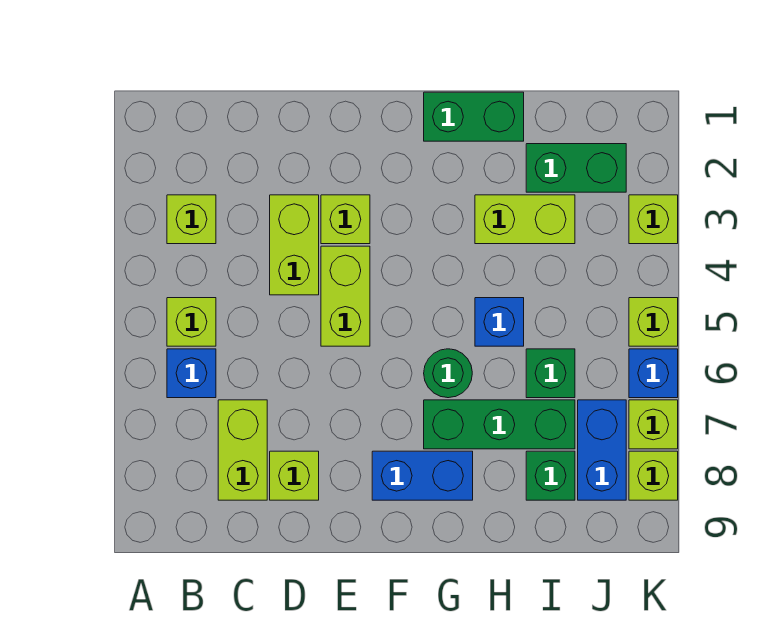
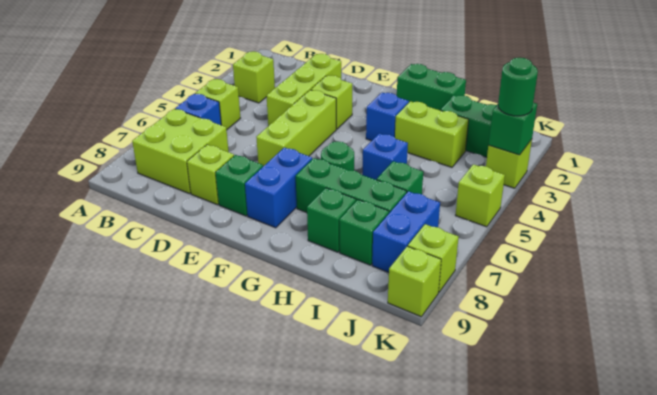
lime brick C7:C8 level 1 -> lime brick B7:C8 level 1
lime brick D3:D4 level 1 -> lime brick D2:D4 level 1
lime brick E4:E5 level 1 -> lime brick E4:E6 level 1
none -> green brick E8 level 1
blue brick F8:G8 level 1 -> blue brick F7:F8 level 1
none -> green brick H8 level 1
none -> green brick K3 level 2
none -> green round brick K3 level 3
blue brick K6 level 1 -> blue brick G3 level 1
lime brick K7 level 1 -> lime brick K9 level 1

